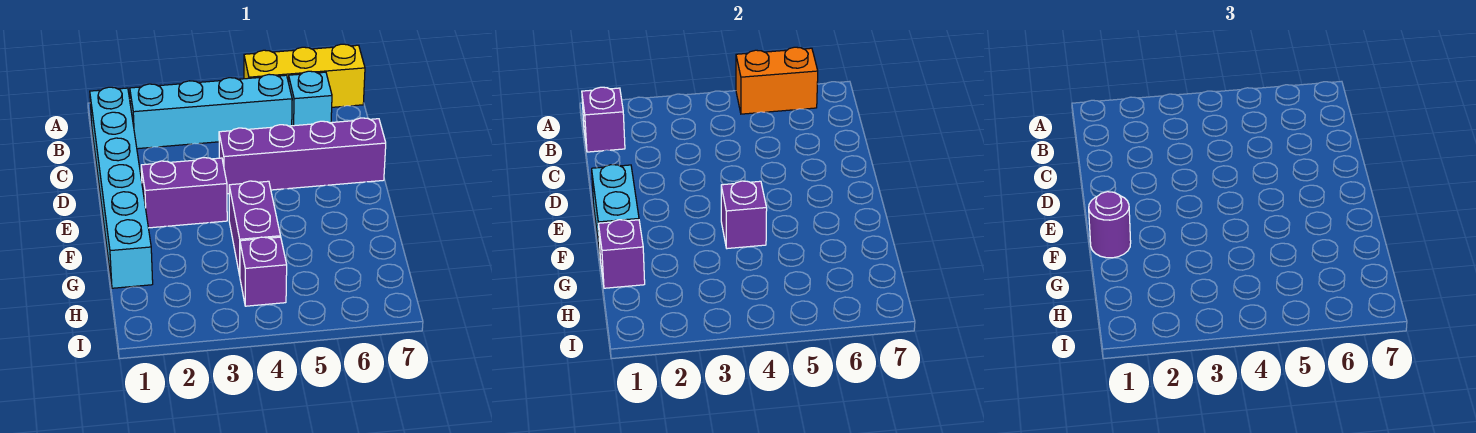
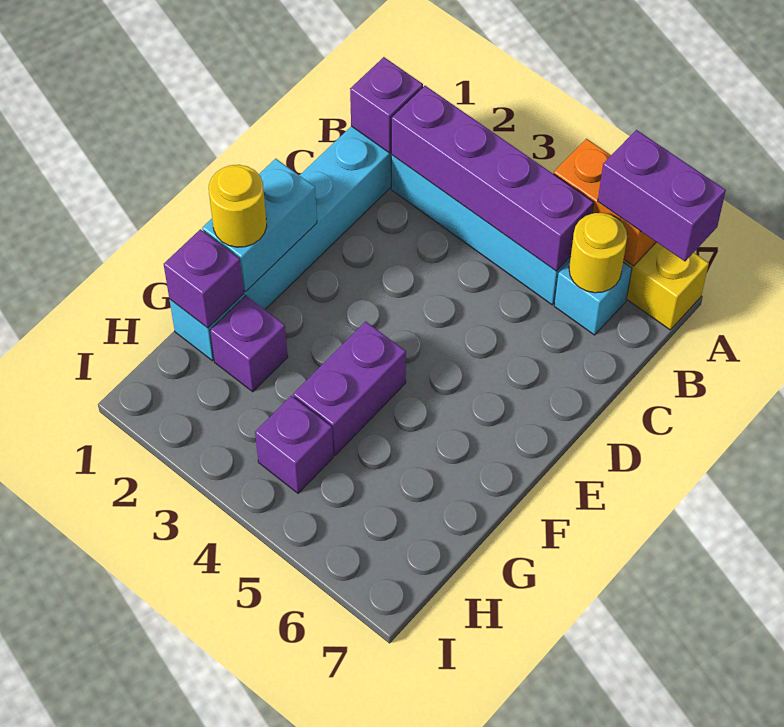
none -> yellow round brick B6 level 2
purple brick D4:D7 level 1 -> purple brick B2:B5 level 2
purple brick E2:E3 level 1 -> purple brick A6:A7 level 3
purple round brick F1 level 3 -> yellow round brick F1 level 3
purple brick F4 level 2 -> purple brick G2 level 1

